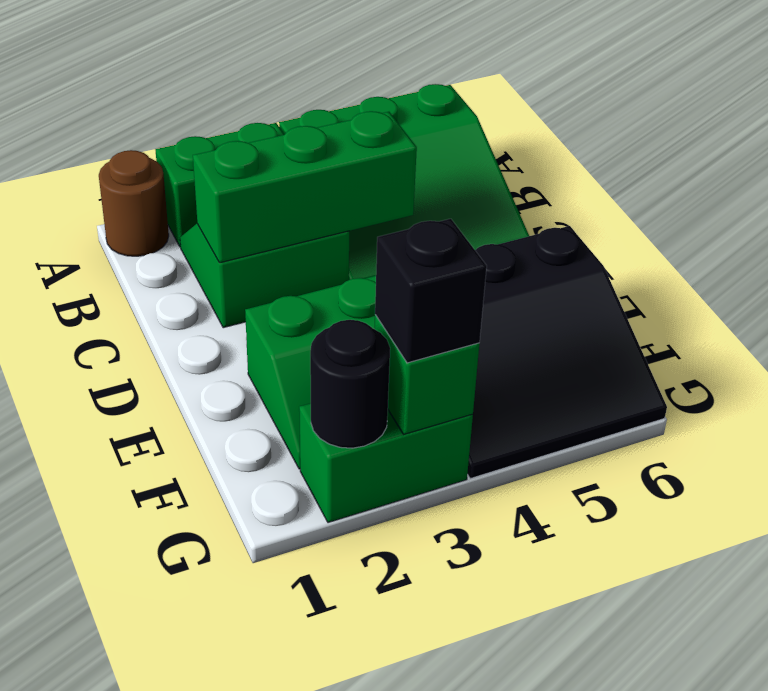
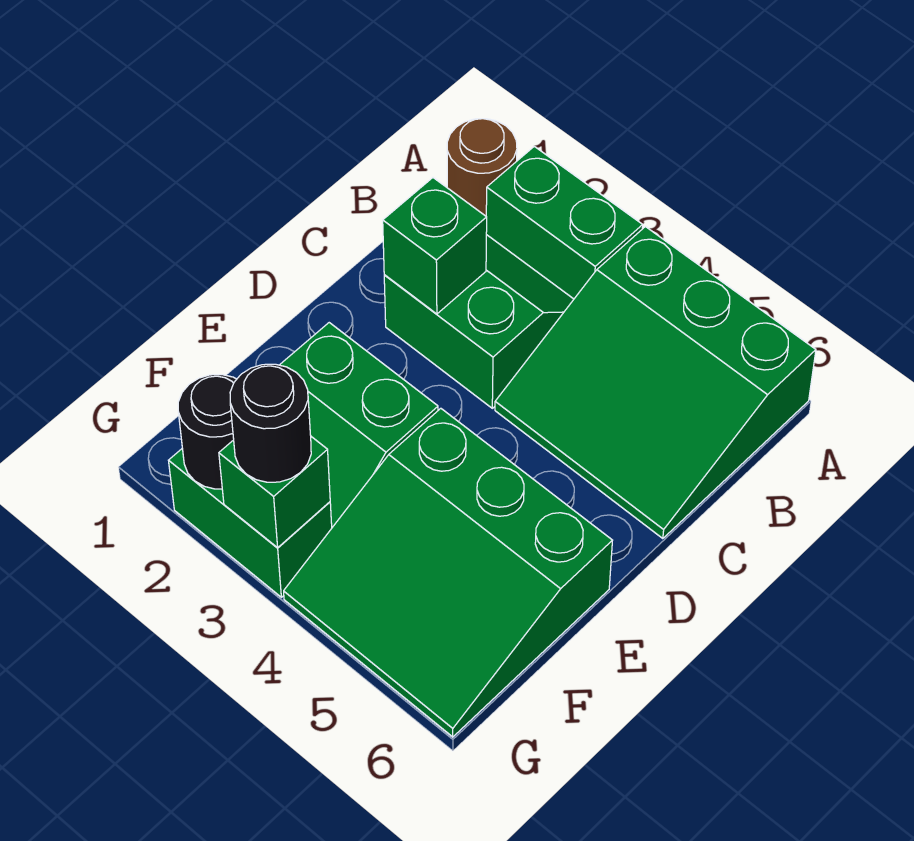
green brick C2:C4 level 2 -> green brick C2 level 2
black slope E4:G6 level 1 top E -> green slope E4:G6 level 1 top E
black brick G3 level 3 -> black round brick G3 level 3

